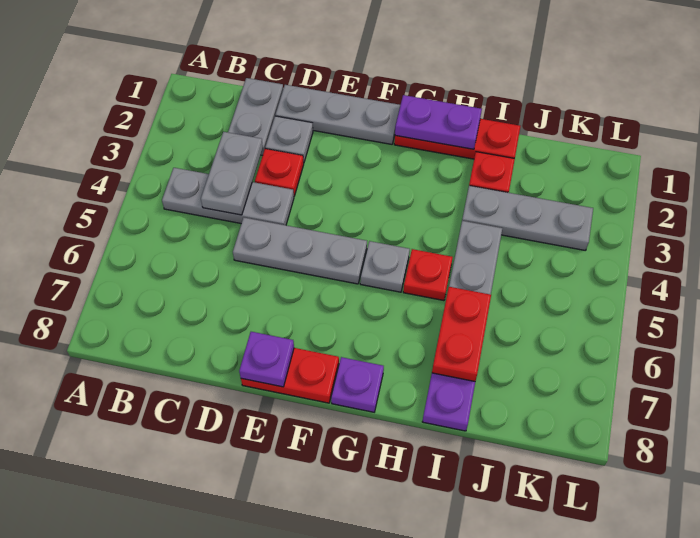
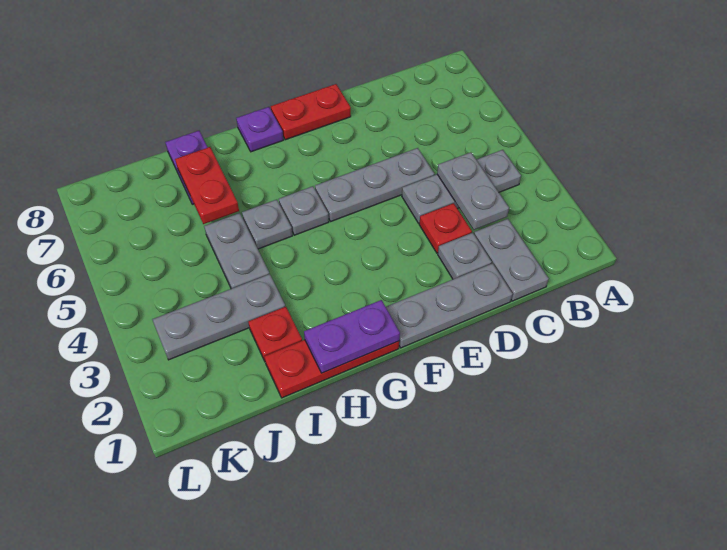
purple plate E8 level 2 -> none
red plate H5 level 1 -> grey plate H5 level 1

